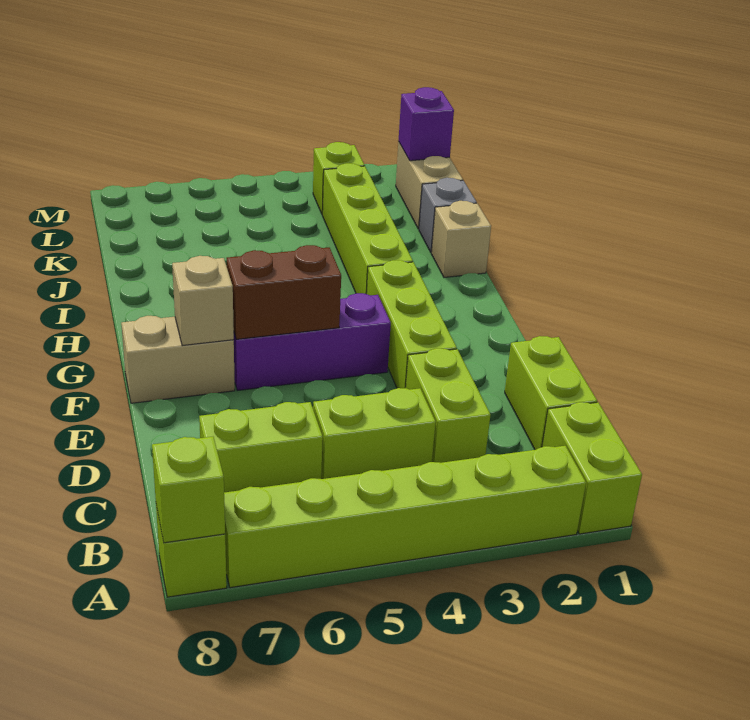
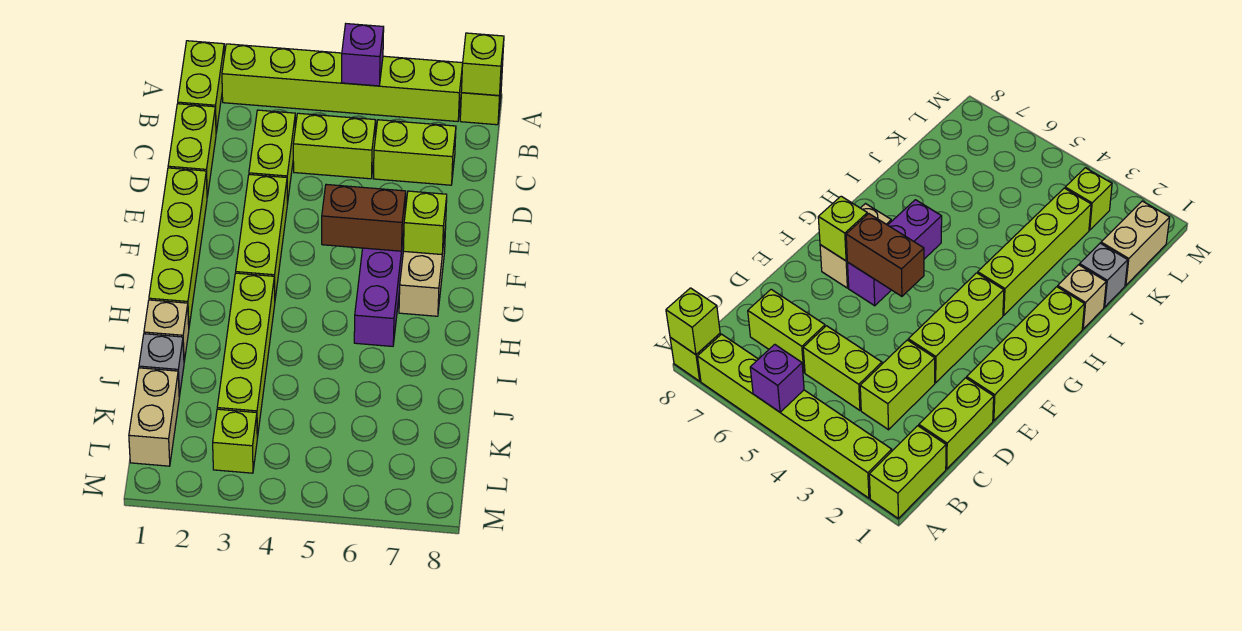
none -> lime brick E1:H1 level 1
purple brick F4:F6 level 1 -> purple brick F6:H6 level 1
tan brick F7:F8 level 1 -> tan brick F7:G7 level 1
tan brick F7 level 2 -> lime brick F7 level 2
purple brick L1 level 2 -> purple brick A5 level 2

